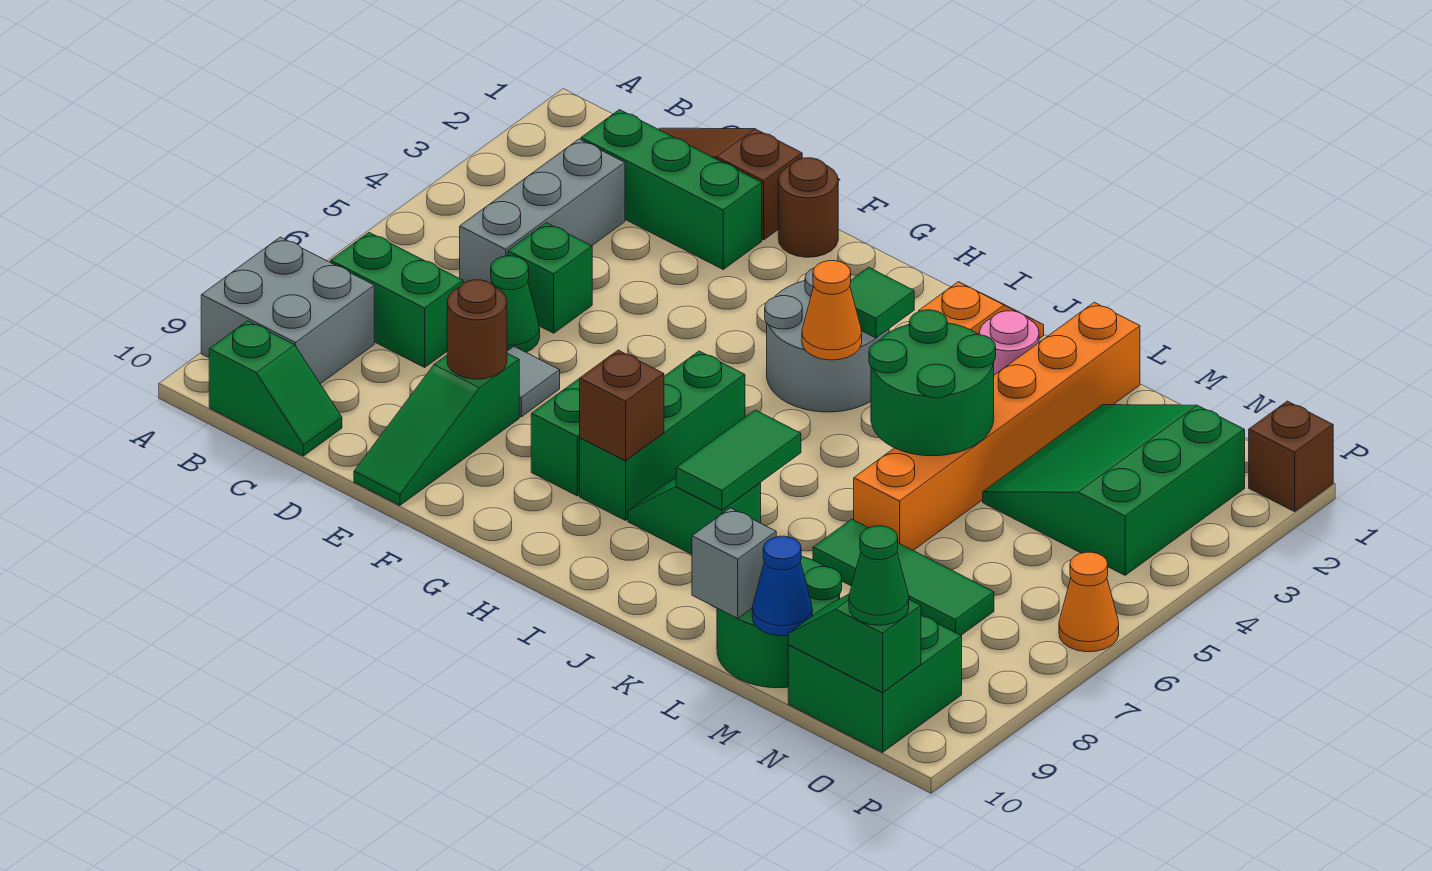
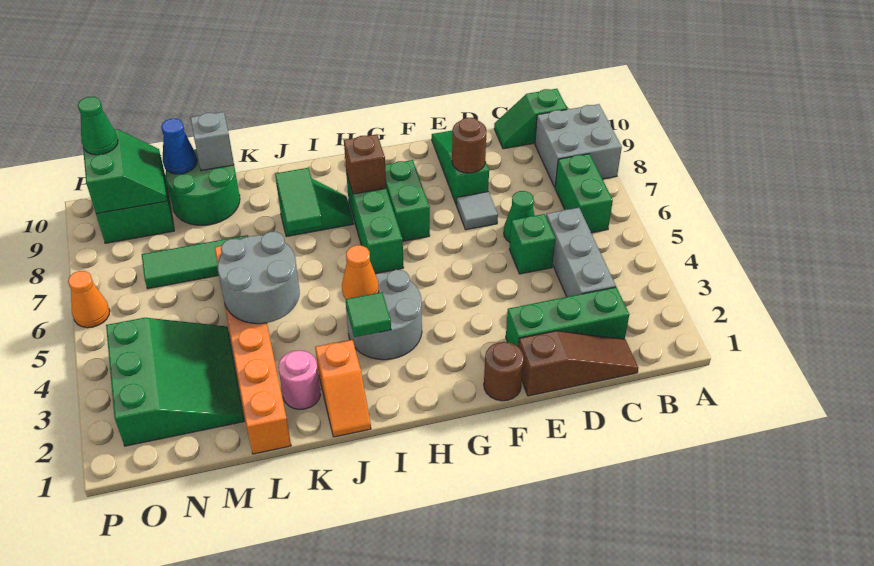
green brick B7:C7 level 1 -> green brick B6:B7 level 1
green round brick K4:L5 level 2 -> grey round brick K4:L5 level 2
green slope N10:O10 level 2 top O -> green slope N9:O10 level 2 top O
brown brick P1 level 1 -> none

